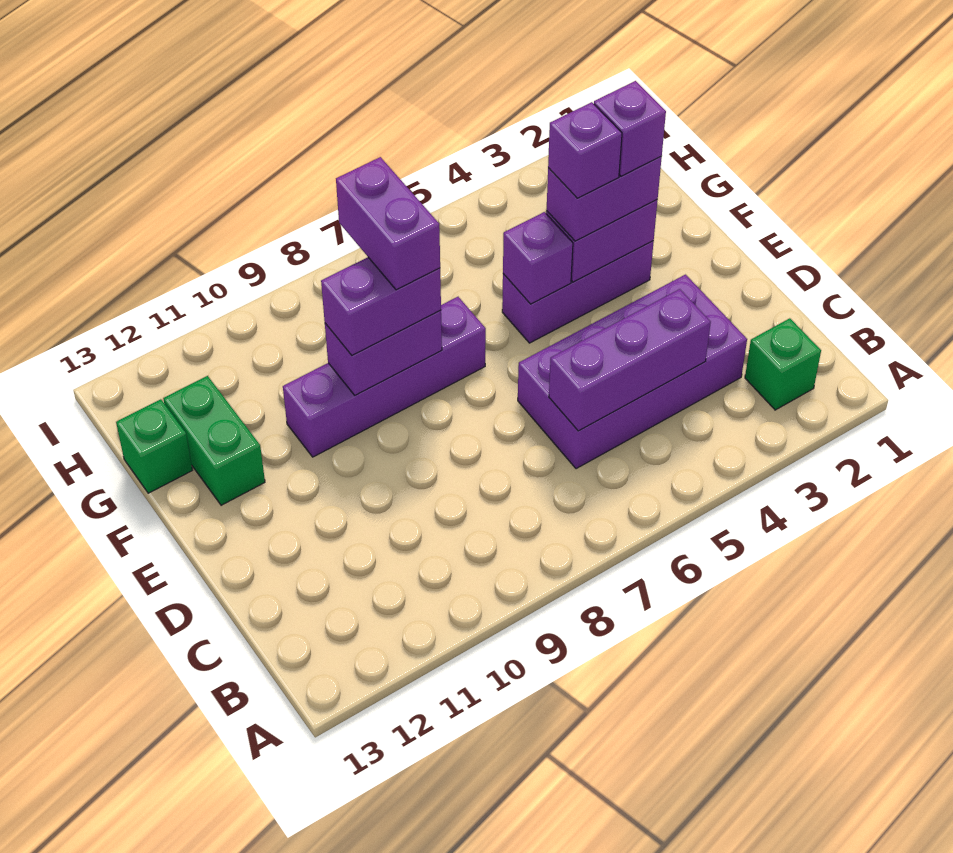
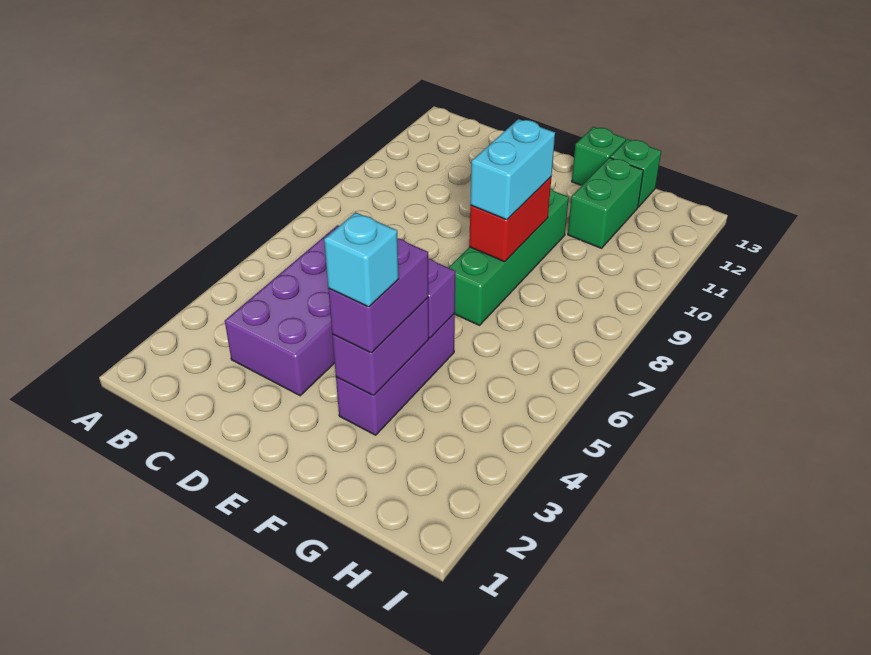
green brick B2 level 1 -> green brick F13 level 1
purple brick C4:C6 level 2 -> none
purple brick F3 level 4 -> cyan brick F3 level 4
purple brick F4 level 4 -> none
purple brick F7:F10 level 1 -> green brick F7:F10 level 1
purple brick F8:F9 level 2 -> red brick F8:F9 level 2
purple brick F8:F9 level 3 -> cyan brick F8:F9 level 3
purple brick F8:G8 level 4 -> none
green brick F12:G12 level 1 -> green brick G11:G12 level 1

